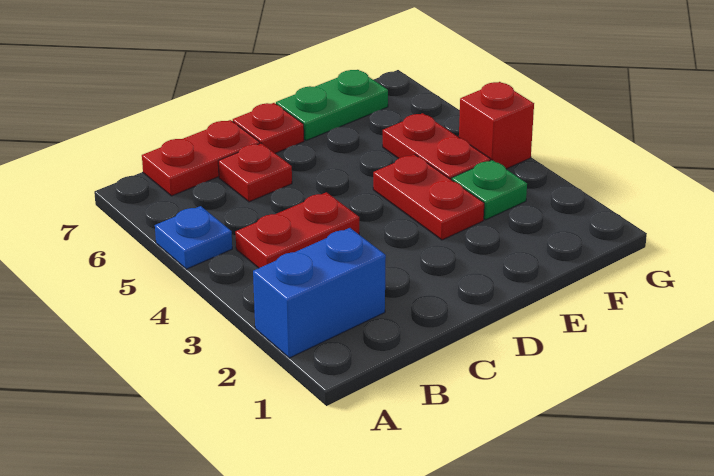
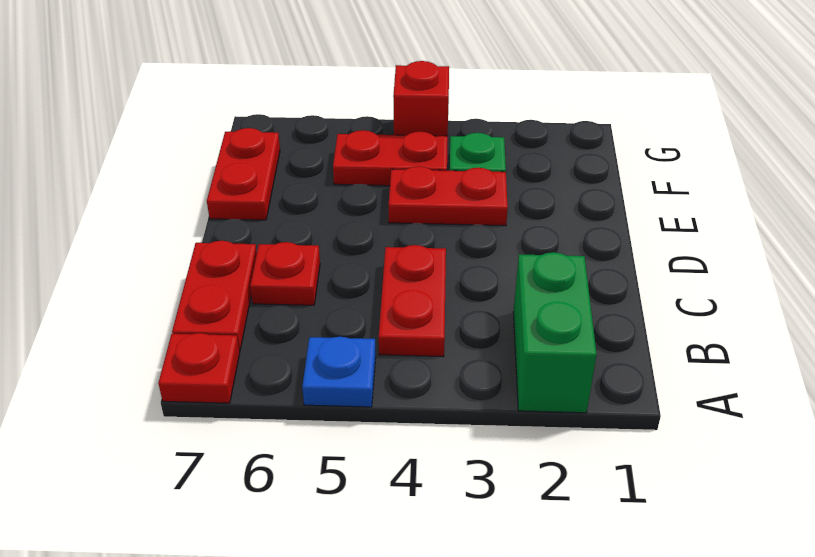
blue brick A2:B2 level 1 -> green brick A2:B2 level 1
red plate D7 level 1 -> red plate A7 level 1
green plate E7:F7 level 1 -> red plate E7:F7 level 1

